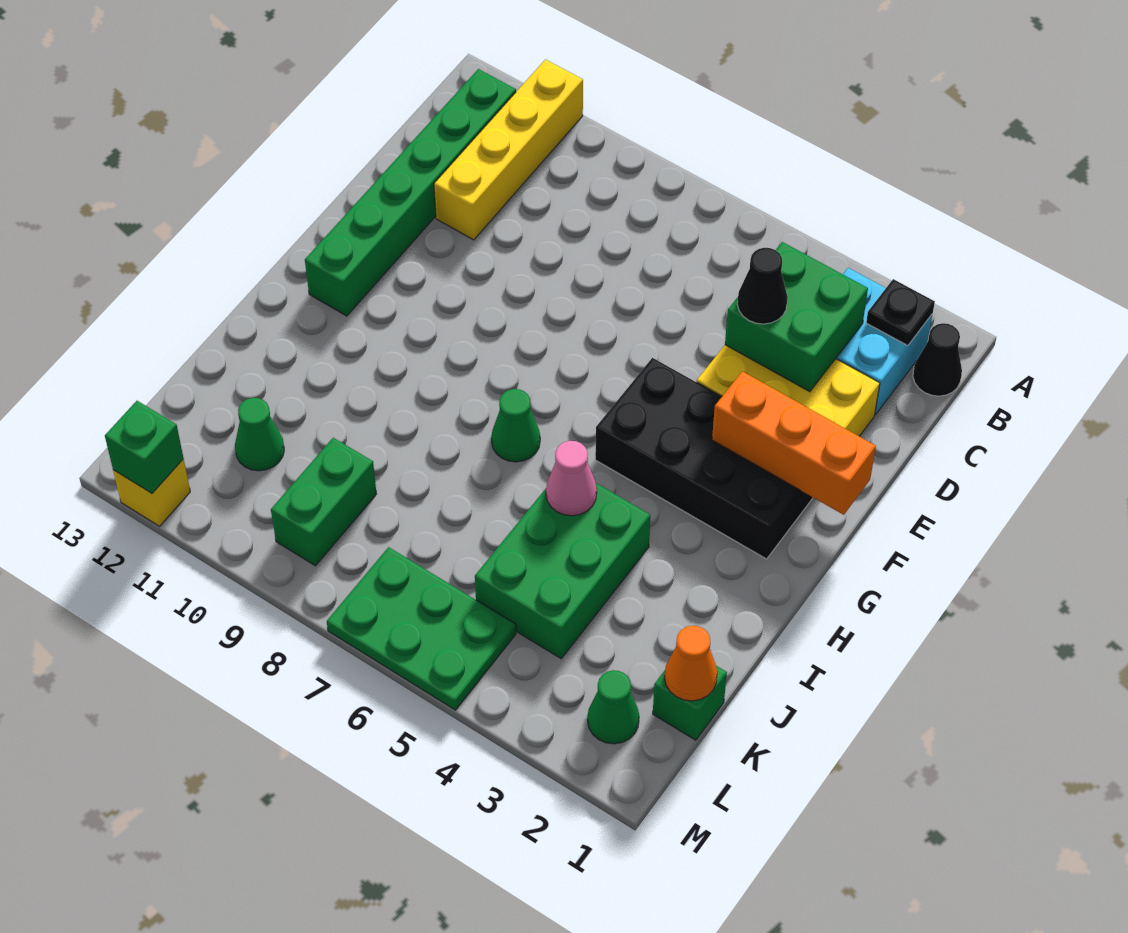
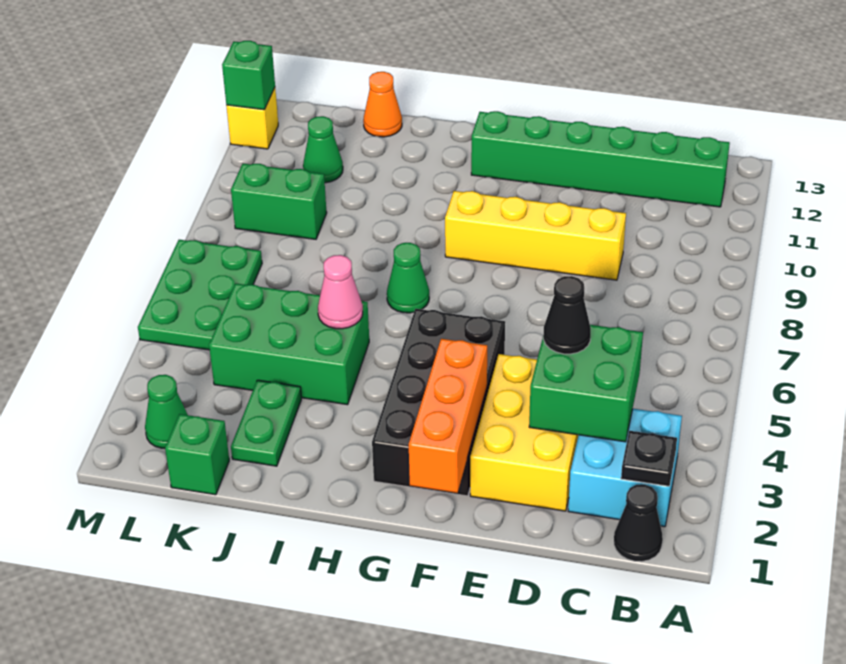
yellow brick A11:D11 level 1 -> yellow brick D9:G9 level 1
none -> green plate J2:J3 level 1
orange cone K1 level 2 -> orange cone J13 level 1

